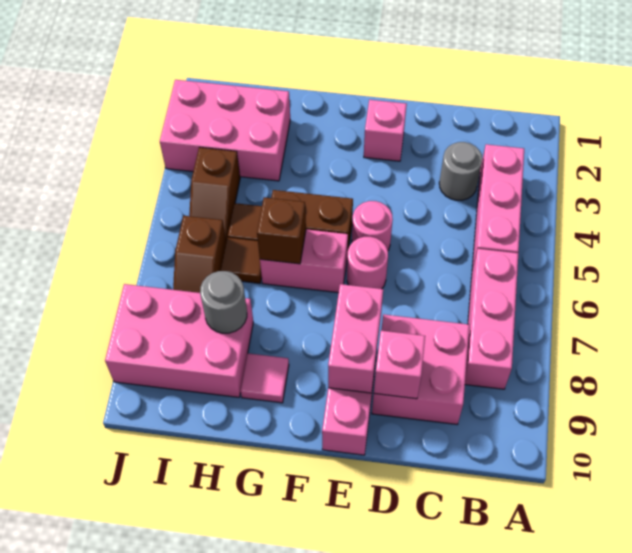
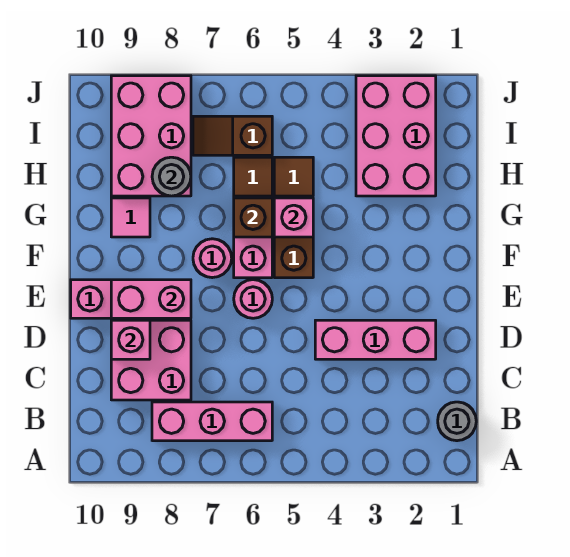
pink brick B3:B5 level 1 -> pink brick D2:D4 level 1
grey round brick C3 level 1 -> grey round brick B1 level 1
pink brick E2 level 1 -> pink brick G5 level 2
pink round brick E5 level 1 -> pink round brick F7 level 1
brown slope I4:I5 level 1 top 4 -> none

